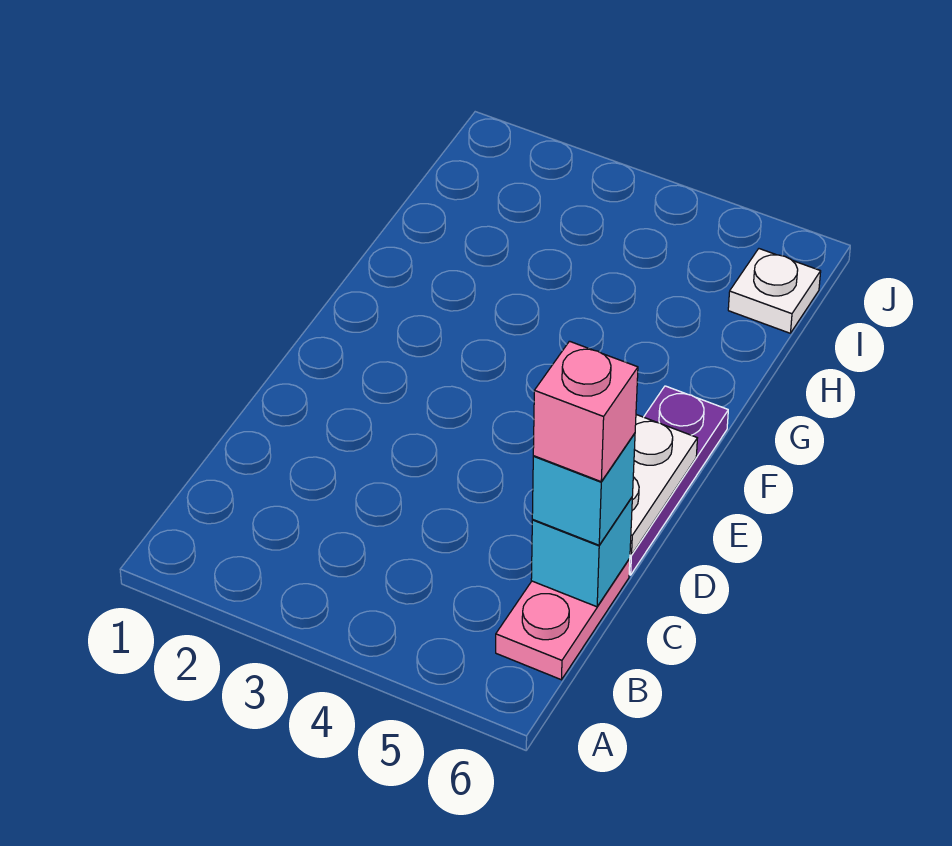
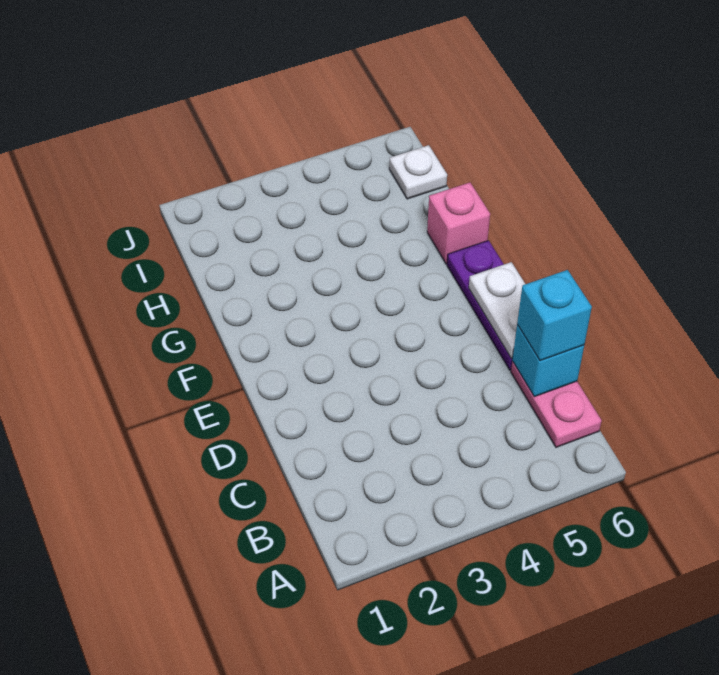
pink brick C6 level 4 -> pink brick G6 level 1

